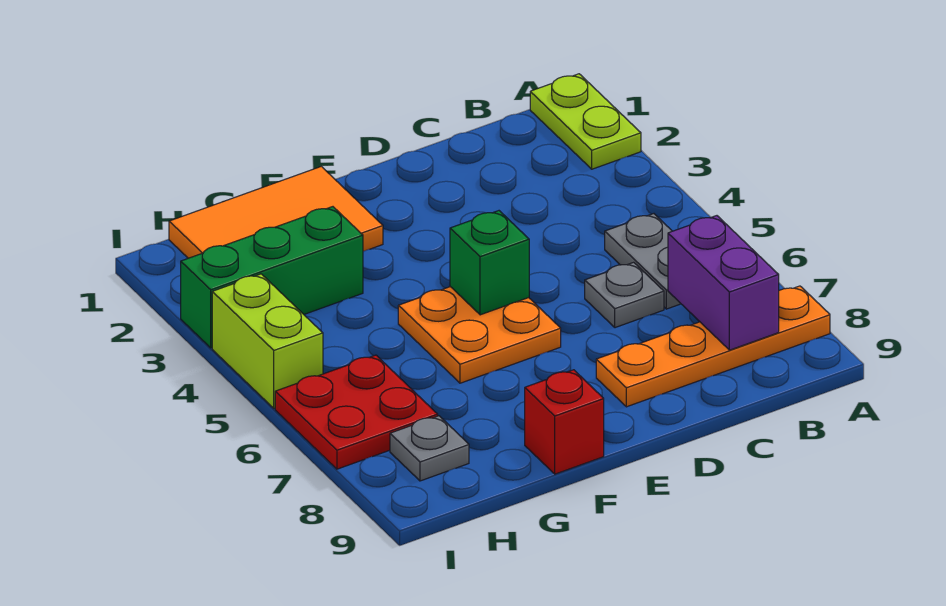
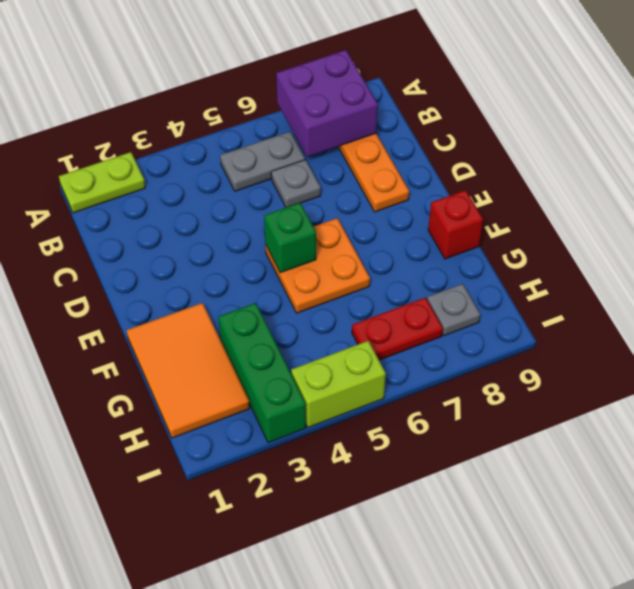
purple brick B7:B8 level 2 -> purple brick A7:B8 level 2
red plate H6:I7 level 1 -> red plate H6:H7 level 1

